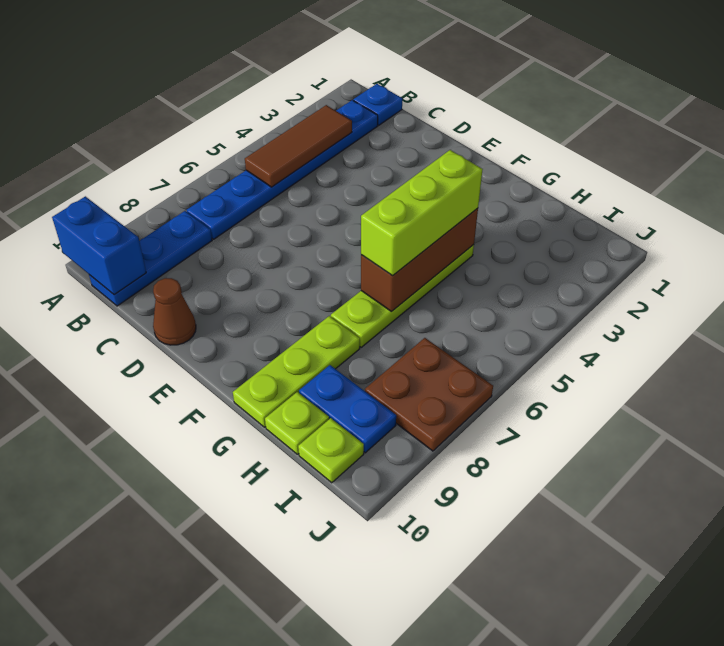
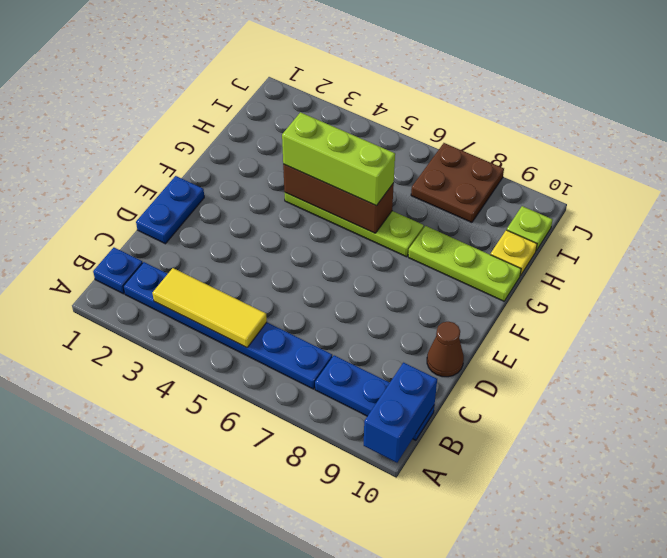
brown tile B3:B5 level 2 -> yellow tile B3:B5 level 2
blue plate H9:I9 level 1 -> blue plate D1:E1 level 1
lime plate H10 level 1 -> yellow plate H10 level 1

